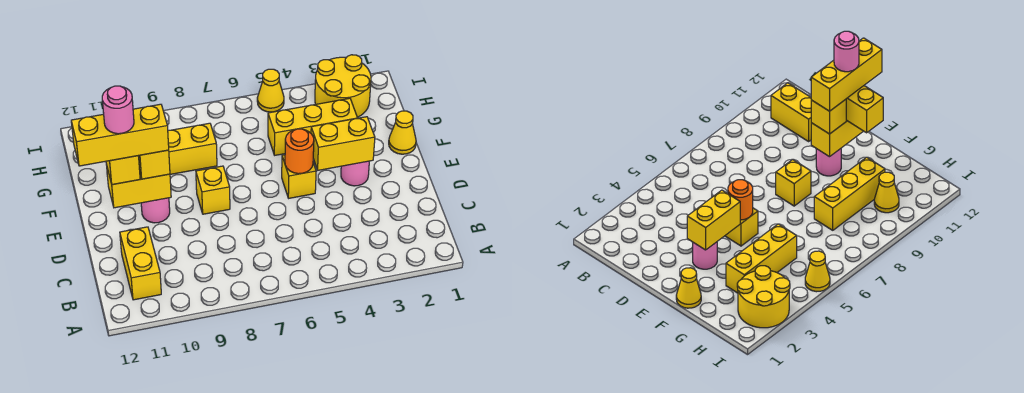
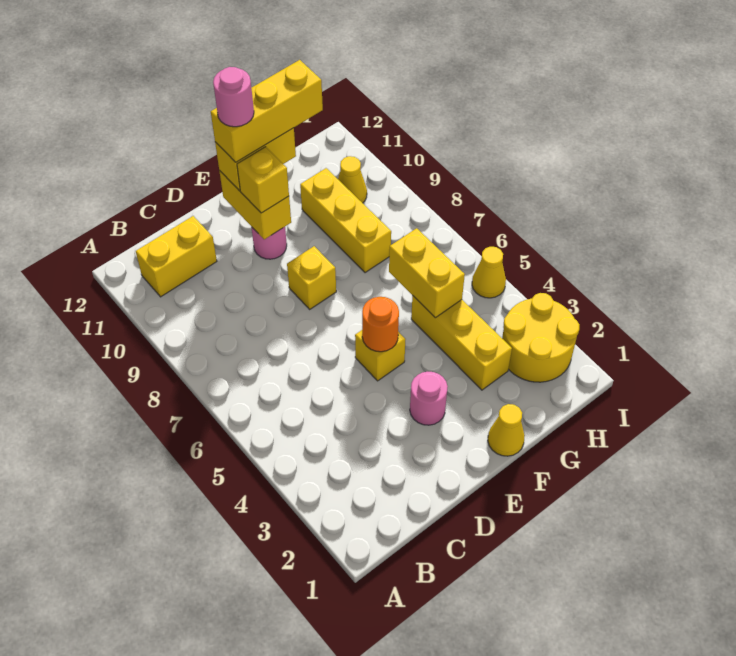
yellow brick E3:E4 level 2 -> yellow brick G5:G6 level 2
yellow brick E10:E12 level 4 -> yellow brick E11:G11 level 4

